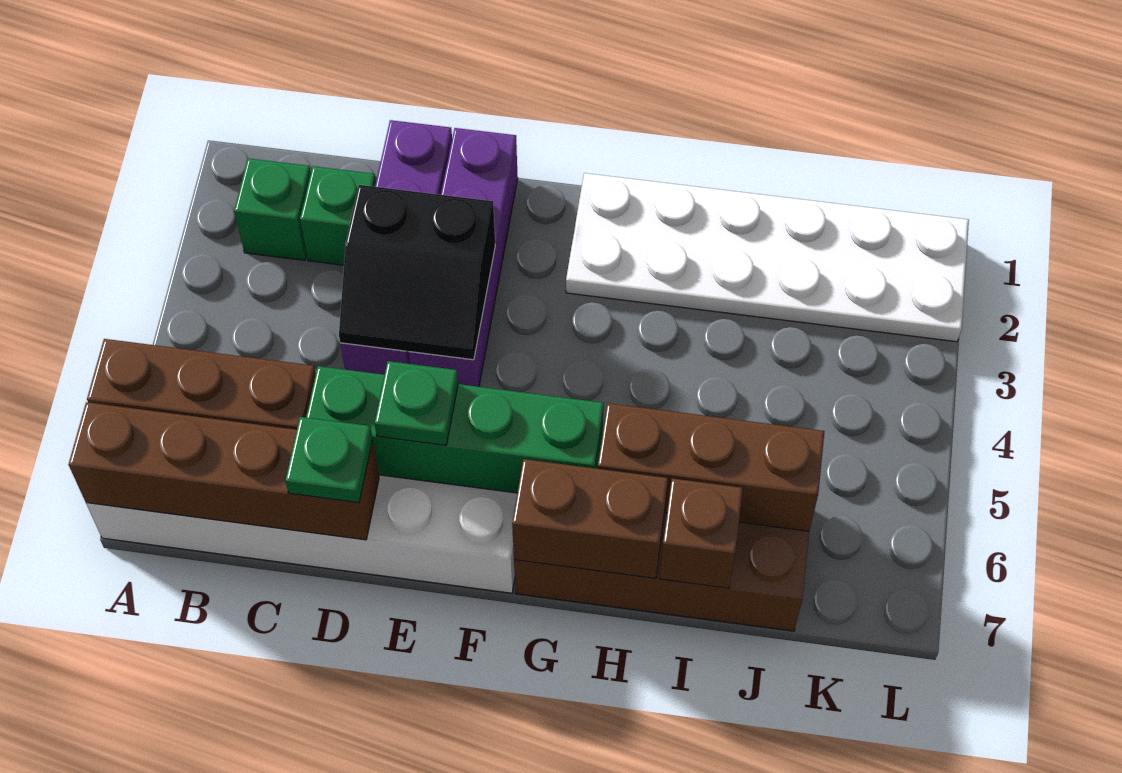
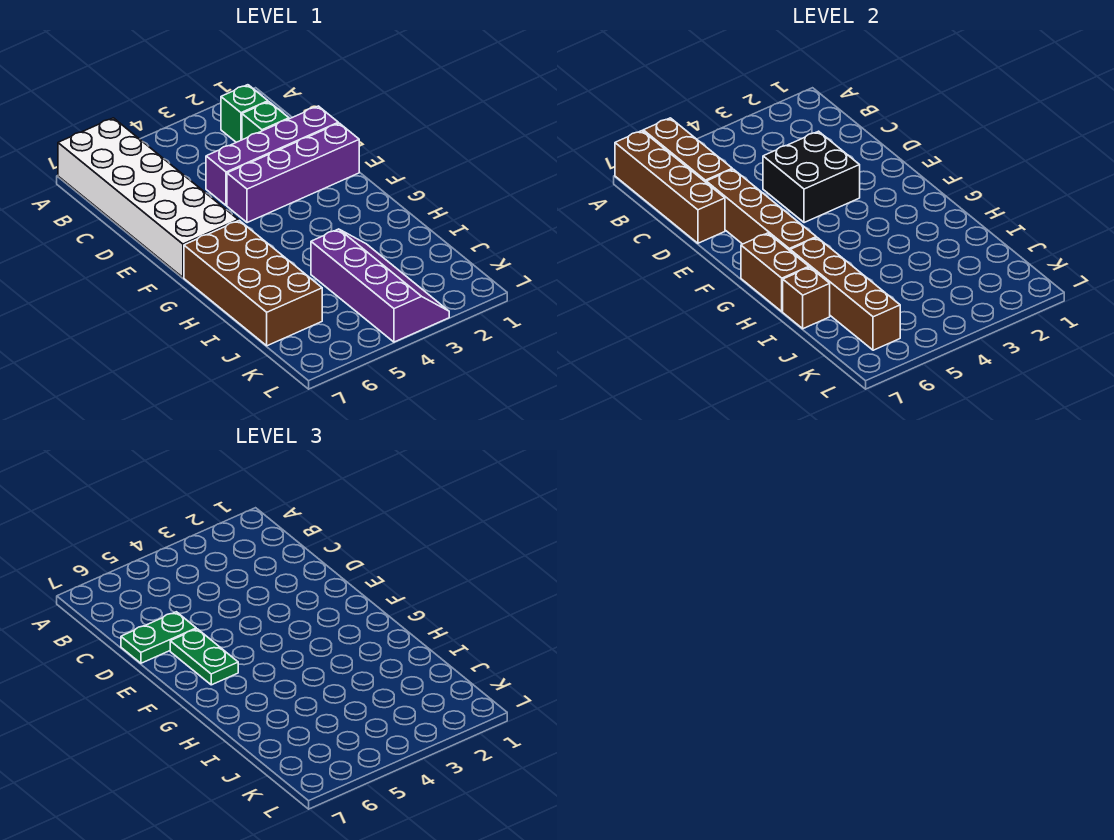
black slope D3:E4 level 2 top 3 -> black brick D3:E4 level 2
green brick D6:G6 level 2 -> brown brick D6:G6 level 2
green plate D7 level 3 -> green plate D6:D7 level 3
green plate E6 level 3 -> green plate E6:F6 level 3
white plate G1:L2 level 1 -> none
brown brick H6:J6 level 2 -> brown brick H6:K6 level 2
none -> purple slope I3:L4 level 1 top 4

